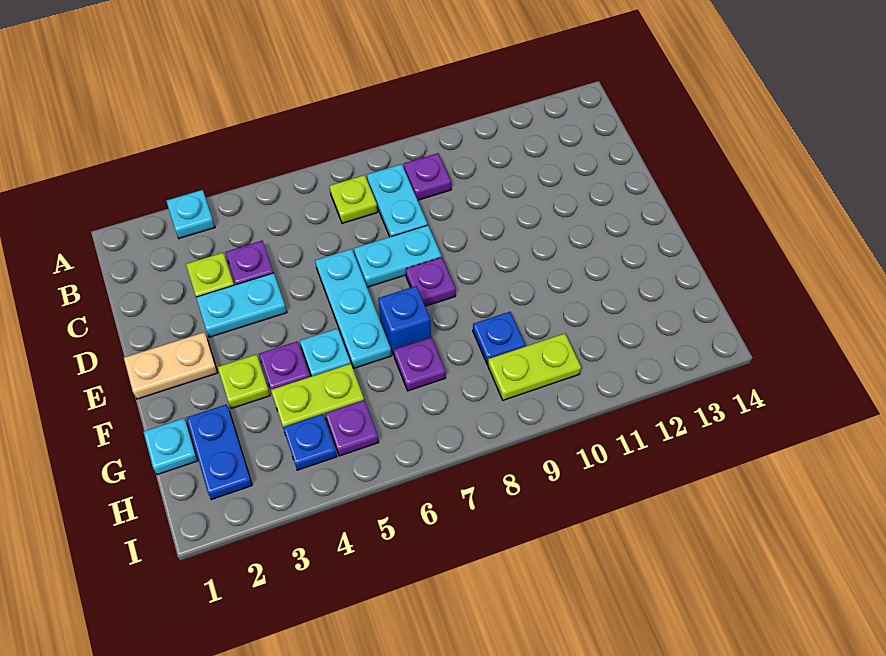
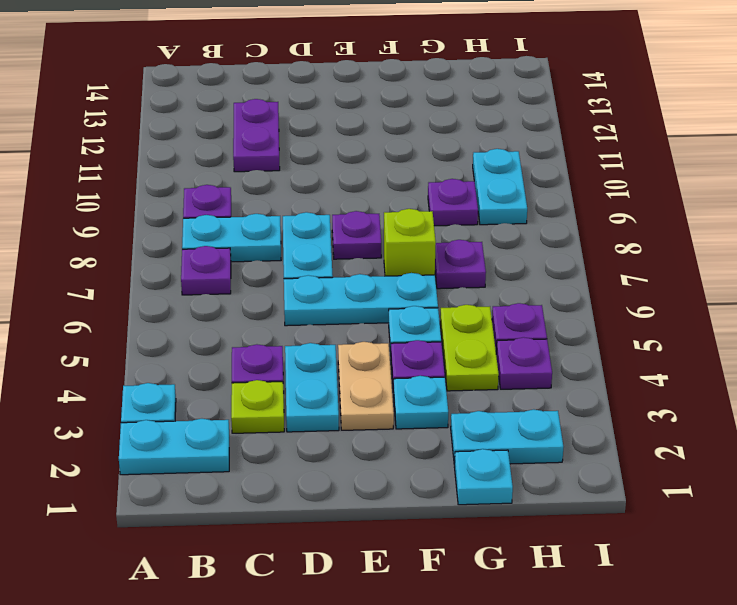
none -> cyan plate A2:B2 level 1
lime plate B7 level 1 -> purple plate B7 level 1
none -> purple plate C11:C12 level 1
tan plate E1:E2 level 1 -> tan plate E3:E4 level 1
lime plate F3 level 1 -> cyan plate F3 level 1
blue brick F7 level 1 -> lime brick F7 level 1
blue plate G2:H2 level 1 -> cyan plate G2:H2 level 1
blue plate G9 level 1 -> purple plate G9 level 1
blue plate H4 level 1 -> purple plate H4 level 1
lime plate H9:H10 level 1 -> cyan plate H9:H10 level 1

